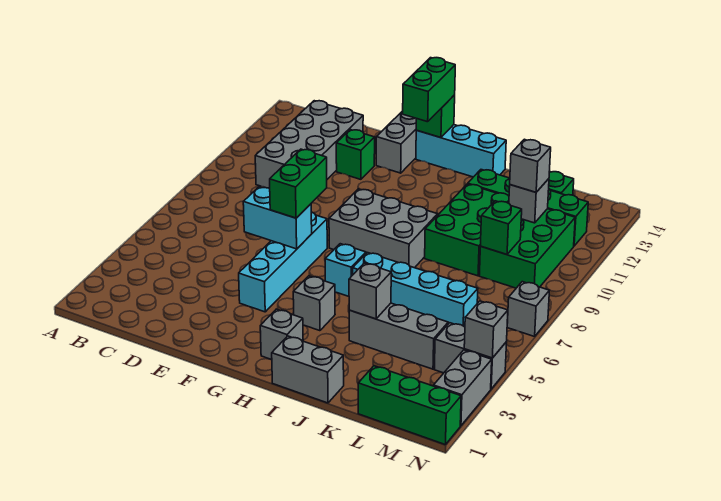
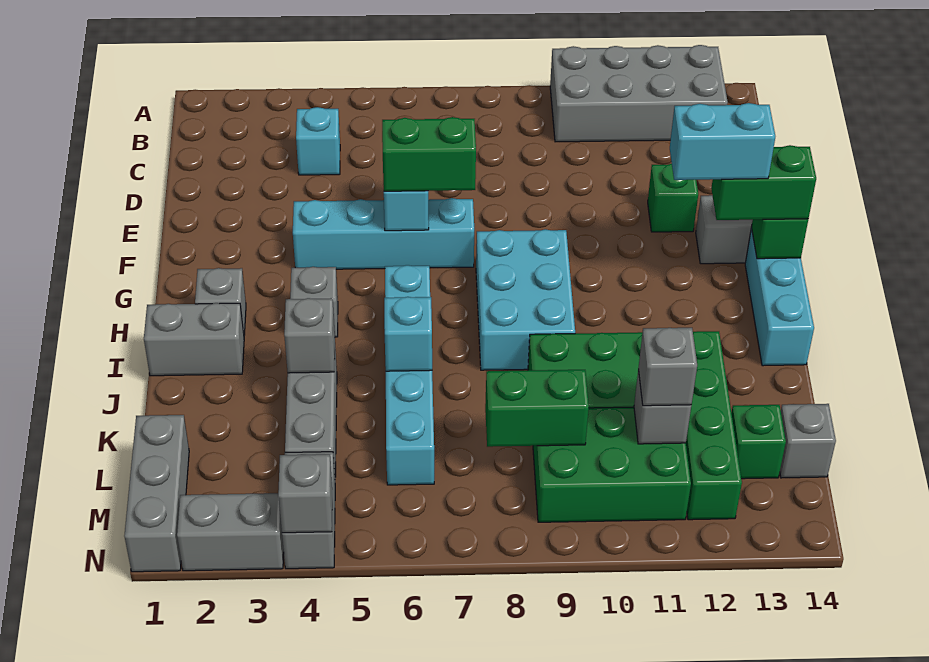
none -> cyan brick C4 level 1
grey brick C10:D13 level 1 -> grey brick A10:B13 level 1
grey brick G8:I9 level 1 -> cyan brick G8:I9 level 1
none -> cyan brick G12:G13 level 4
grey brick I1:J1 level 1 -> grey brick I1:I2 level 1
none -> cyan brick J6 level 2
green brick L1:N1 level 1 -> grey brick L1:N1 level 1
green brick L9 level 2 -> green brick L8:L9 level 2
grey brick N7 level 1 -> grey brick L14 level 1

